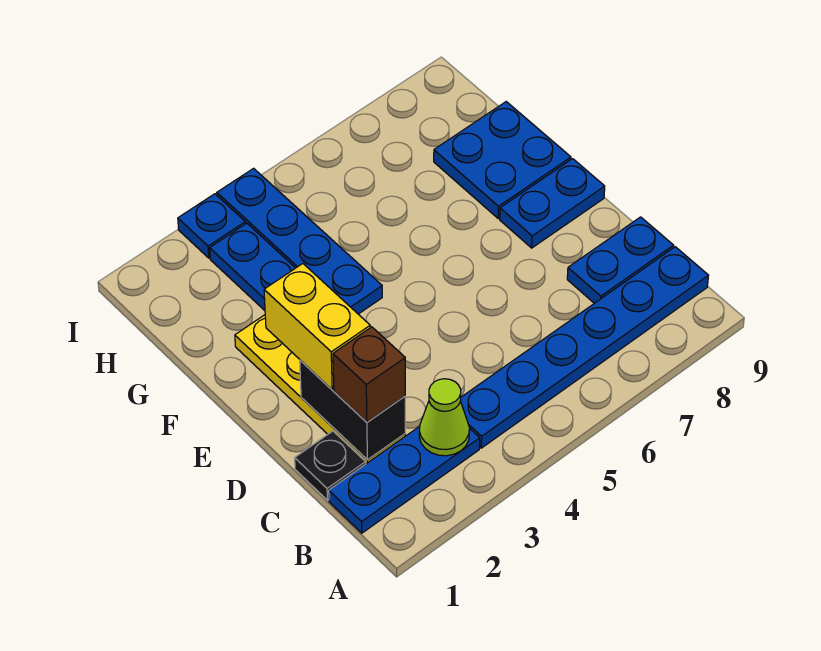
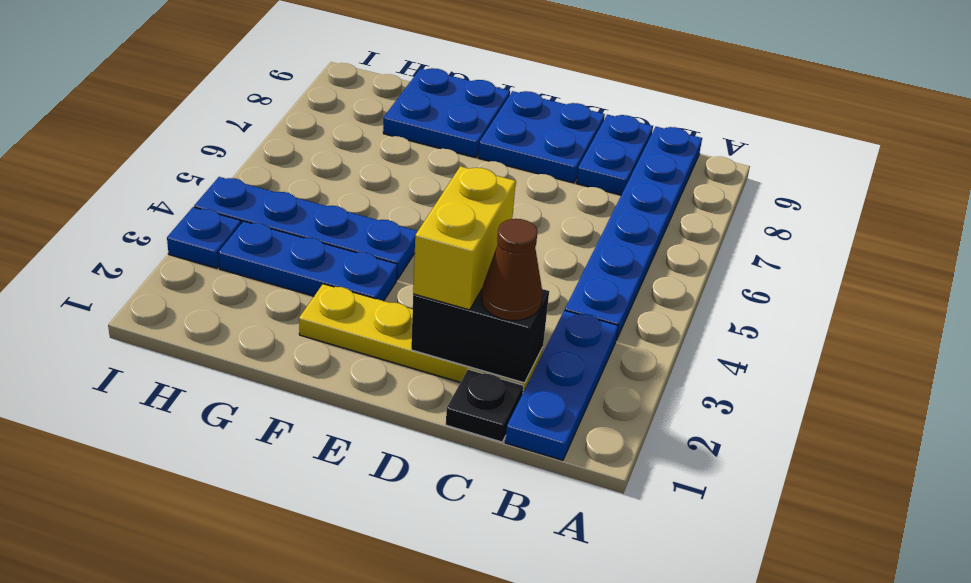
lime cone B3 level 2 -> none
brown brick C2 level 3 -> brown cone C2 level 3
yellow brick D2:E2 level 3 -> yellow brick D2:D3 level 3
blue plate E8:E9 level 1 -> blue plate D8:E9 level 1

